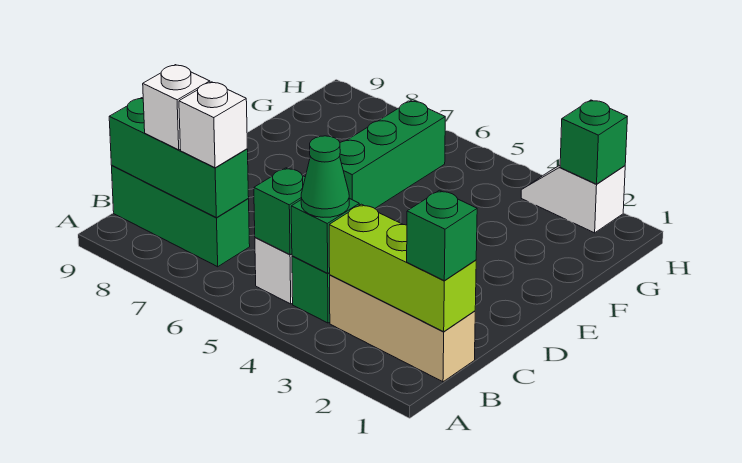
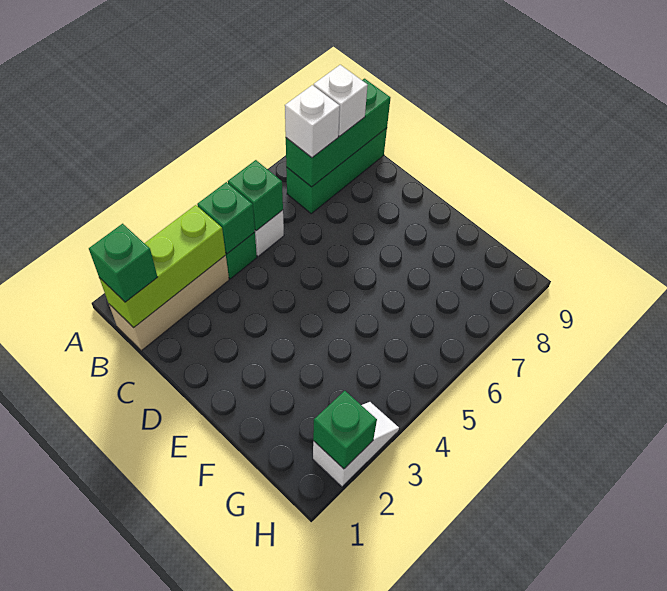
green cone B4 level 3 -> none
green brick E6:G6 level 1 -> none

